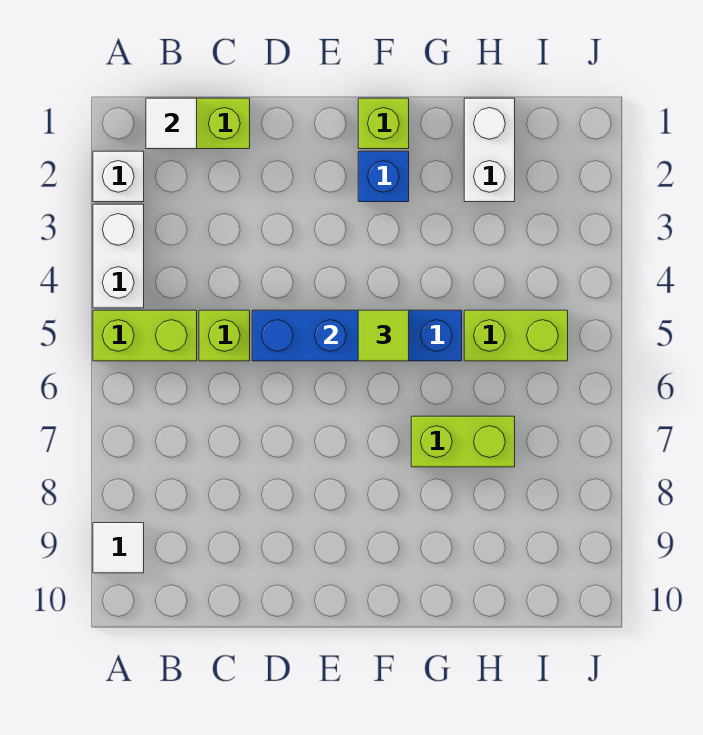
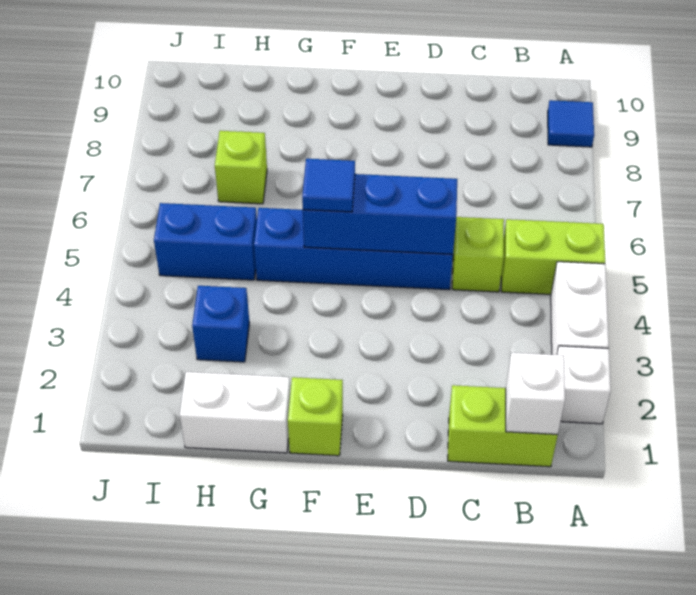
white tile A9 level 1 -> blue tile A9 level 1
white tile B1 level 2 -> white brick B1 level 2
blue brick F2 level 1 -> blue brick H3 level 1
lime tile F5 level 3 -> blue tile F5 level 3
lime brick G7:H7 level 1 -> lime brick H7 level 1
white brick H1:H2 level 1 -> white brick G1:H1 level 1
lime brick H5:I5 level 1 -> blue brick H5:I5 level 1

